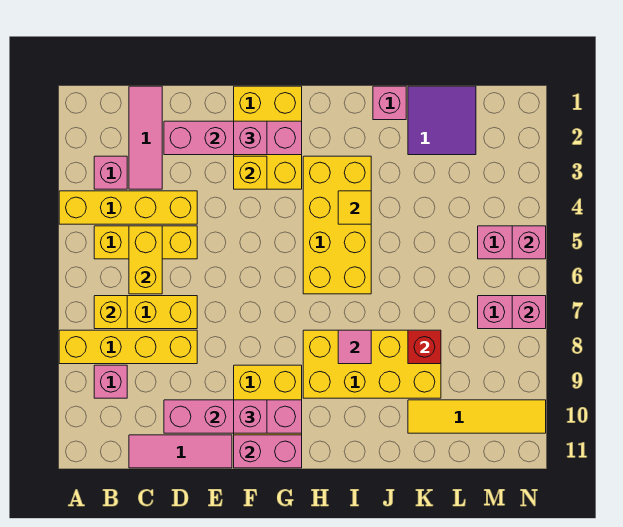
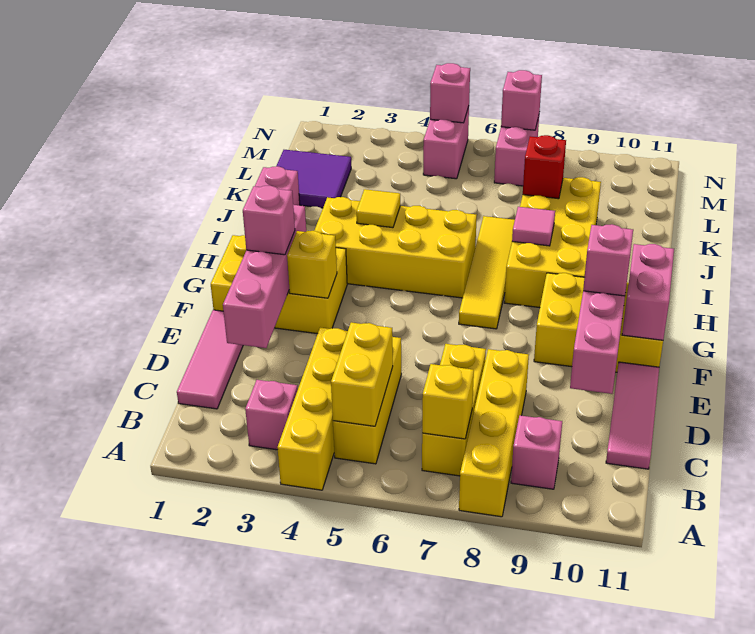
pink tile C1:C3 level 1 -> pink tile C1:E1 level 1
yellow brick C5:C6 level 2 -> yellow brick B5:C5 level 2
yellow tile K10:N10 level 1 -> yellow tile G7:J7 level 1

